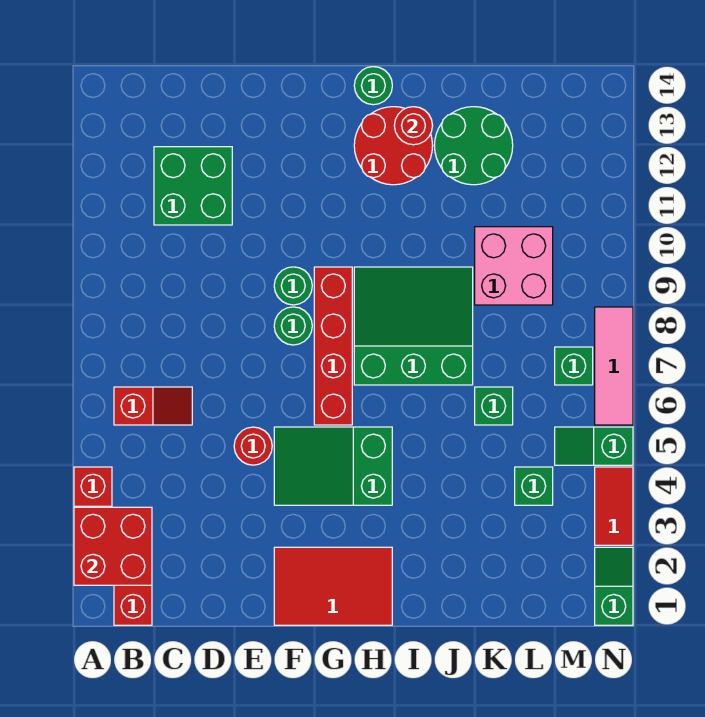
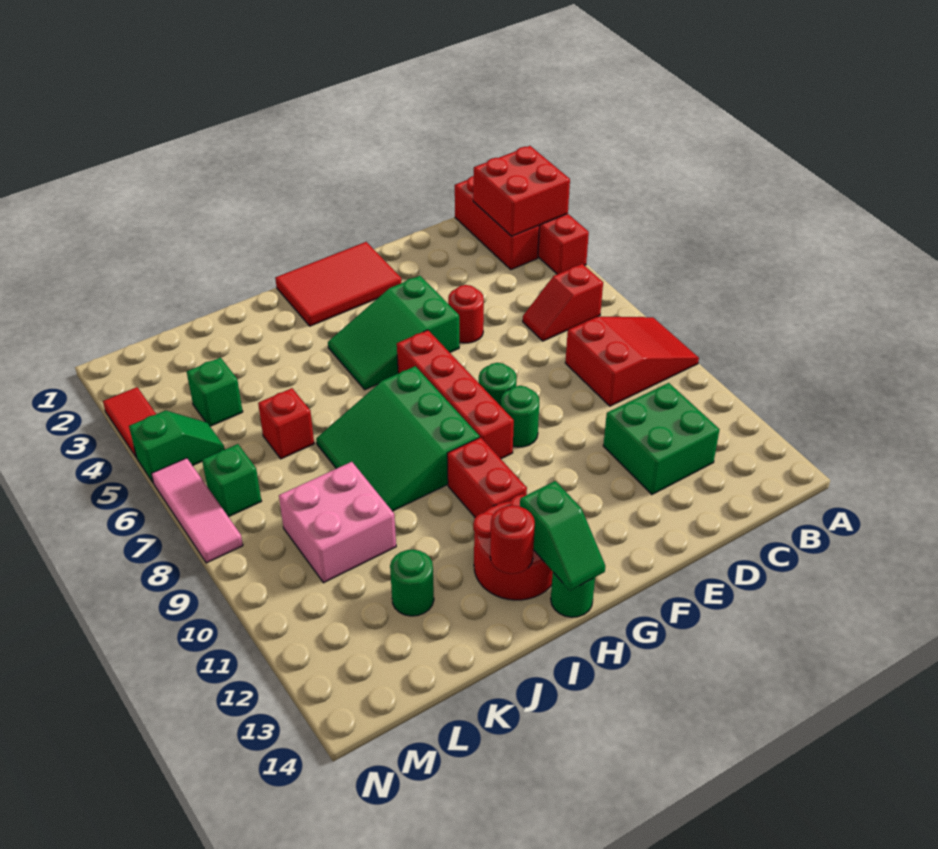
none -> red slope A8:C9 level 1 top C
green slope F4:H5 level 1 top H -> green slope F4:H5 level 1 top F
green slope H7:J9 level 1 top 7 -> green slope H7:J9 level 1 top H
none -> red brick H10:H11 level 1
green round brick J12:K13 level 1 -> green round brick K12 level 1
green brick K6 level 1 -> red brick K6 level 1
green slope N1:N2 level 1 top 1 -> green slope H13:H14 level 2 top 13

